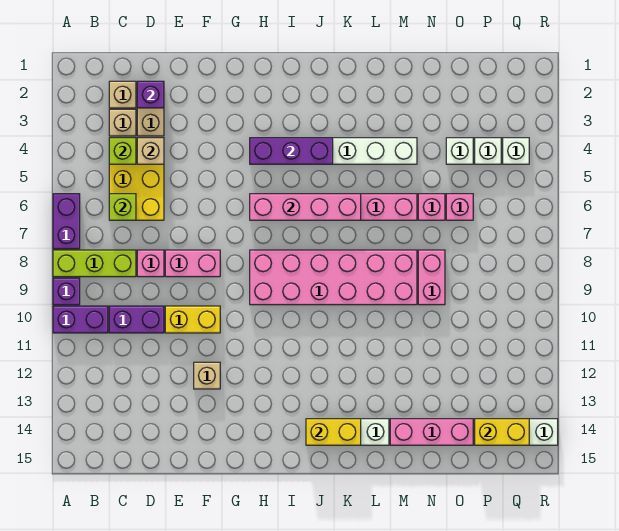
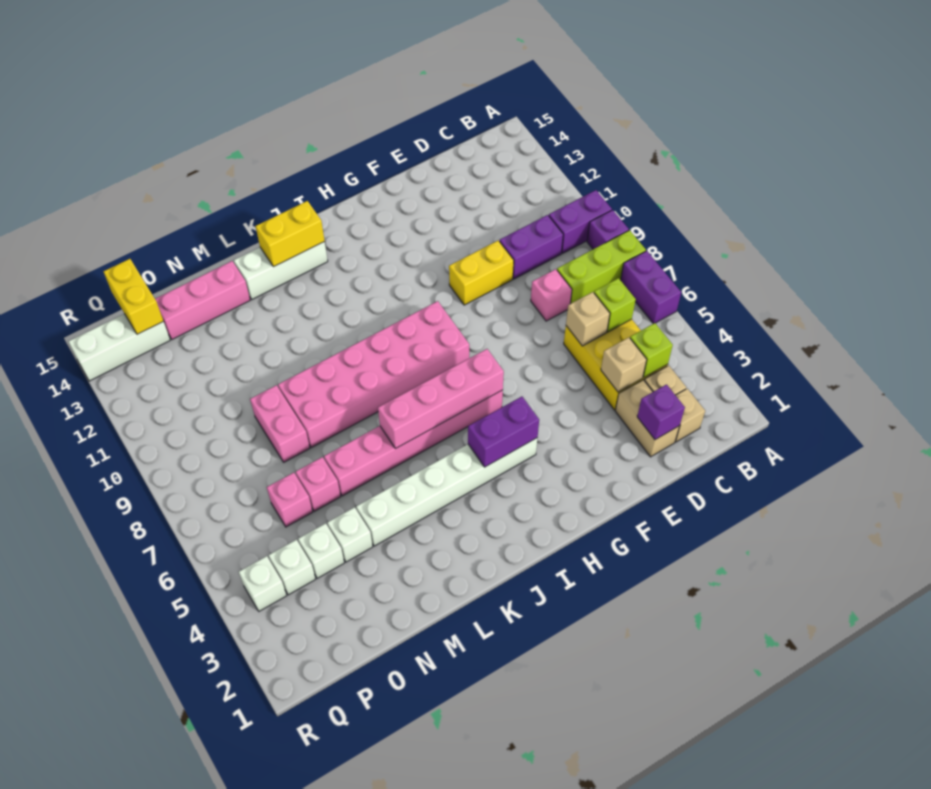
pink brick E8:F8 level 1 -> none
tan brick F12 level 1 -> tan brick D6 level 2
purple brick H4:J4 level 2 -> purple brick H4:I4 level 2
none -> white brick N4 level 1
yellow brick P14:Q14 level 2 -> yellow brick P14:P15 level 2

